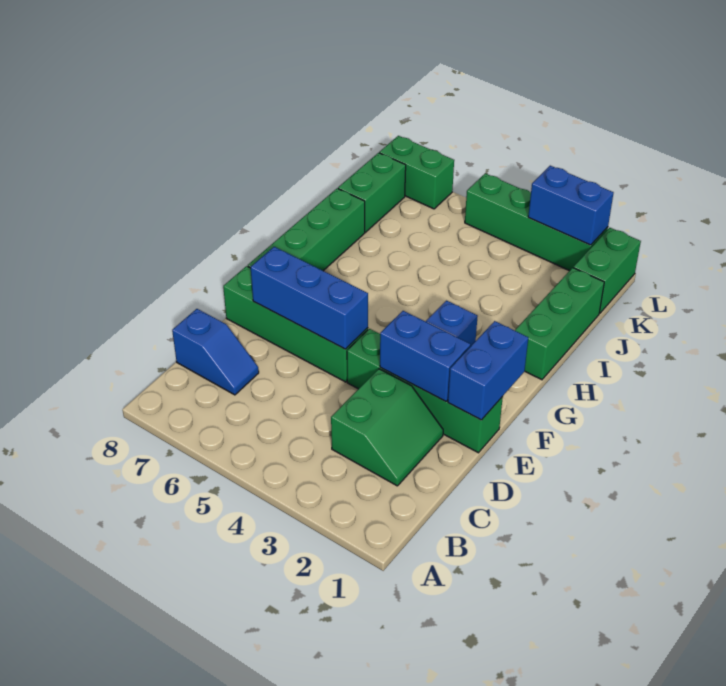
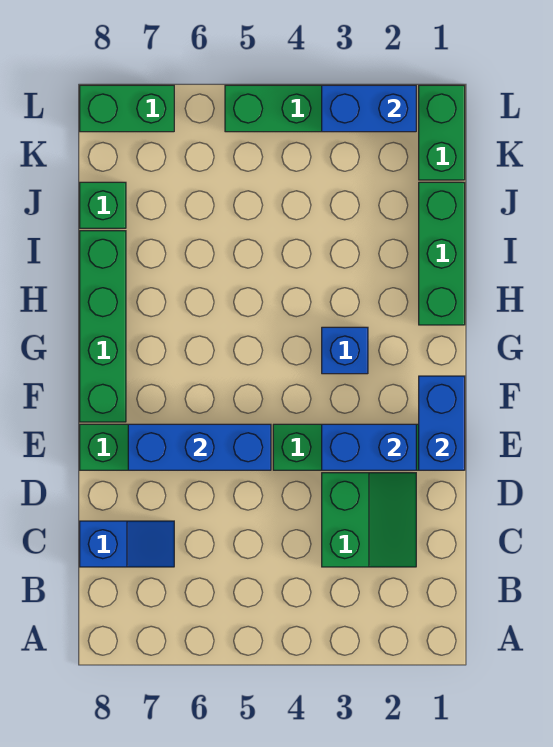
green brick J8:K8 level 1 -> green brick J8 level 1

